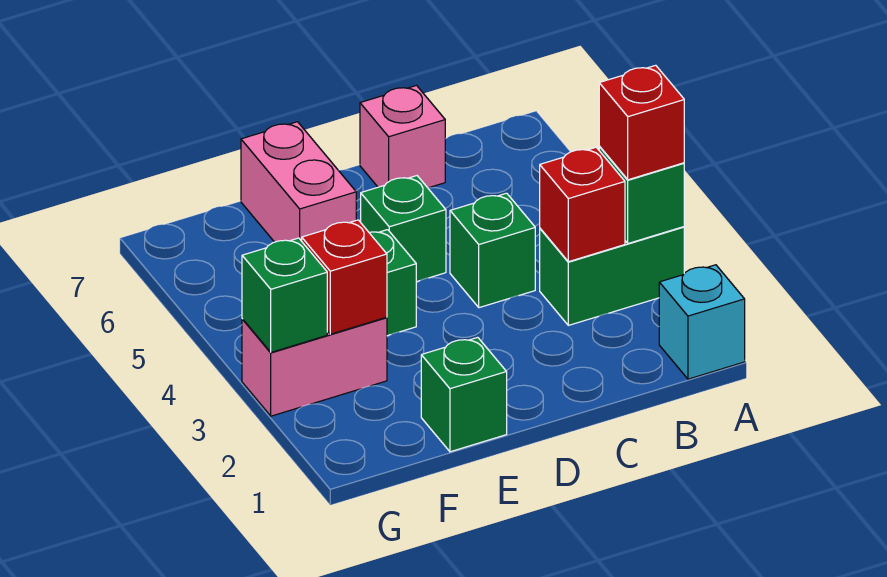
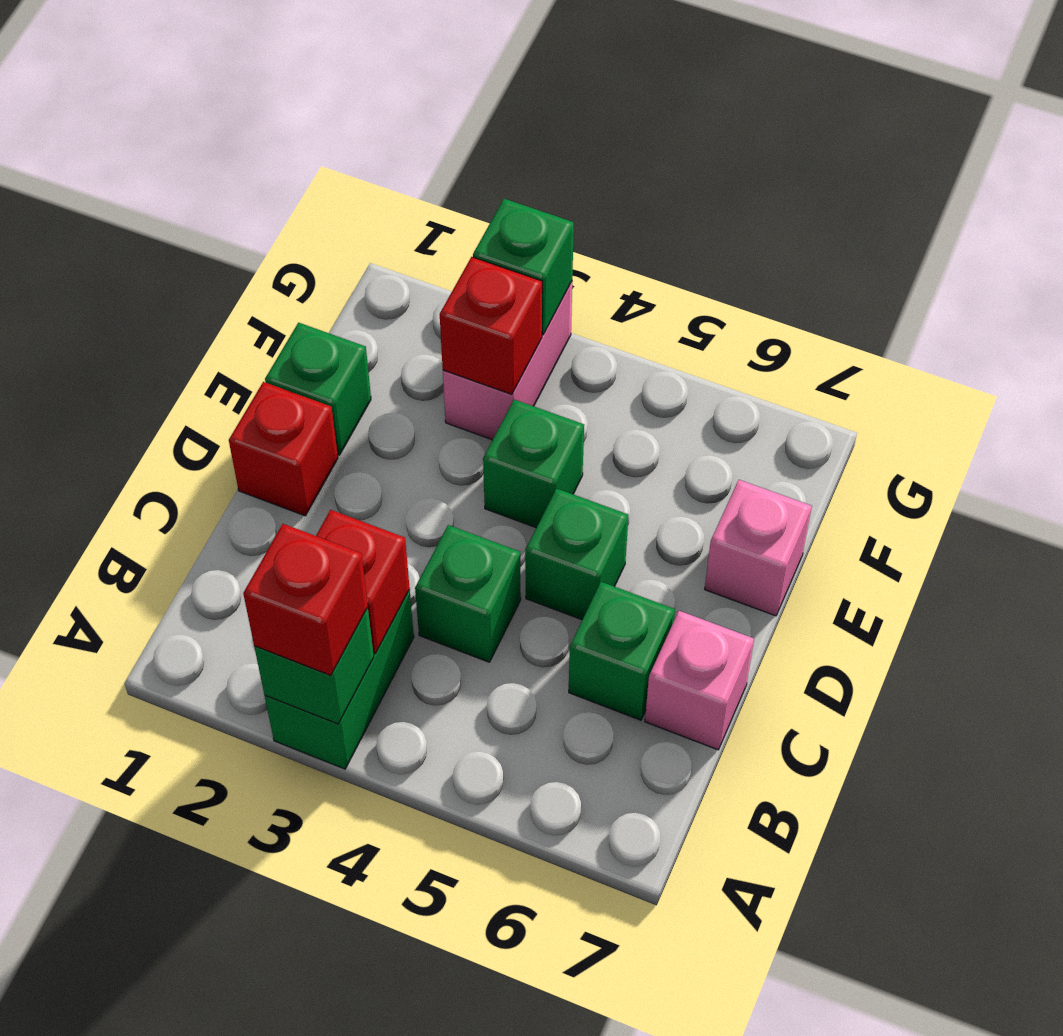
cyan brick A1 level 1 -> none
none -> green brick C6 level 1
none -> red brick D1 level 1
pink brick E6:E7 level 1 -> pink brick E7 level 1

